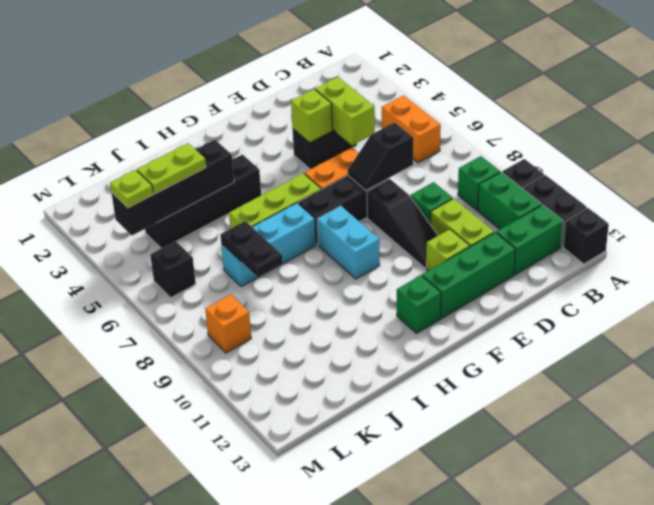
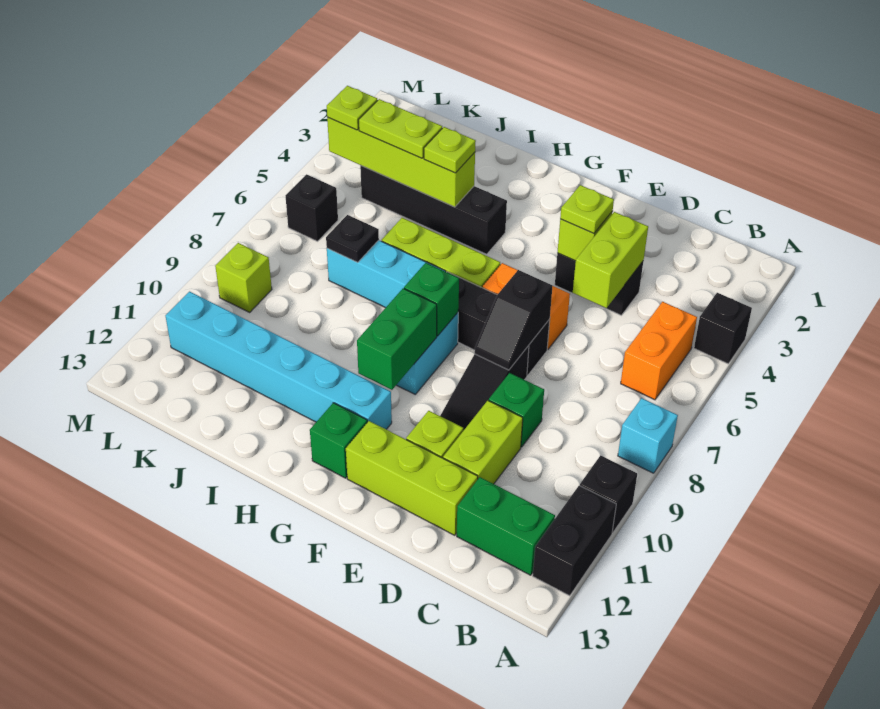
none -> cyan brick A8 level 1
black brick A13 level 1 -> black brick A4 level 1
green brick B9 level 1 -> green brick G8 level 2
green brick B10:B11 level 1 -> green brick G9:G10 level 2
black slope D7:E7 level 2 top D -> black slope E7:E8 level 2 top 7
green brick D12:F12 level 1 -> lime brick D12:F12 level 1
none -> lime plate E4 level 3
none -> cyan brick G11:L11 level 1
black brick I4:L4 level 2 -> lime brick I4:L4 level 2
none -> lime plate I4 level 3
black plate J7:J8 level 2 -> black plate J7 level 2
orange brick L9 level 1 -> lime brick L9 level 1

